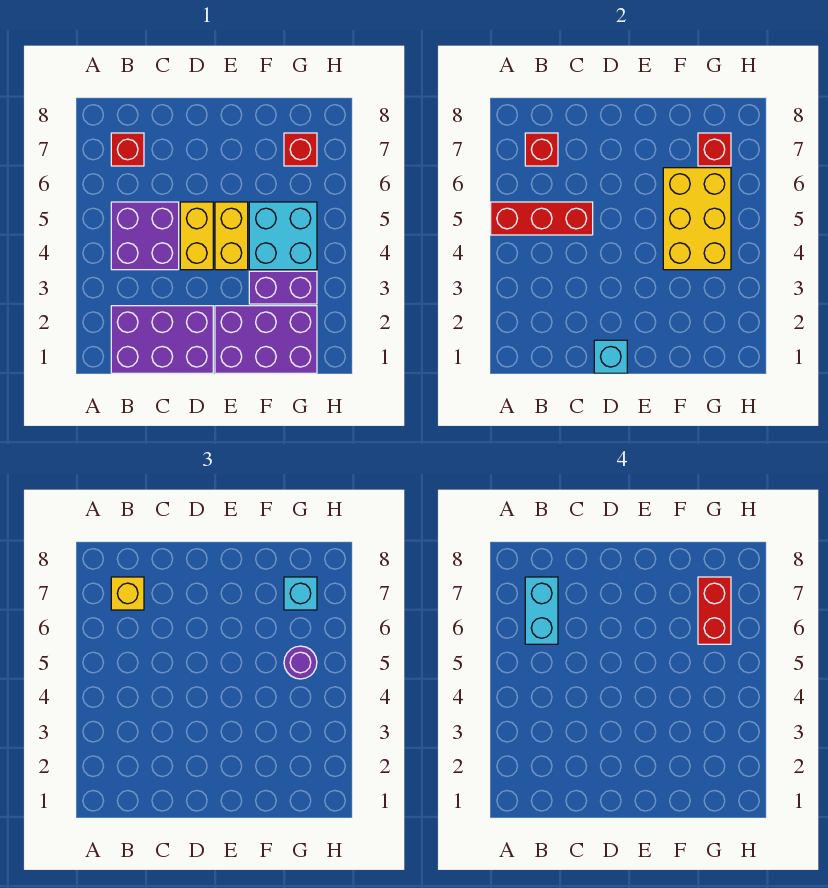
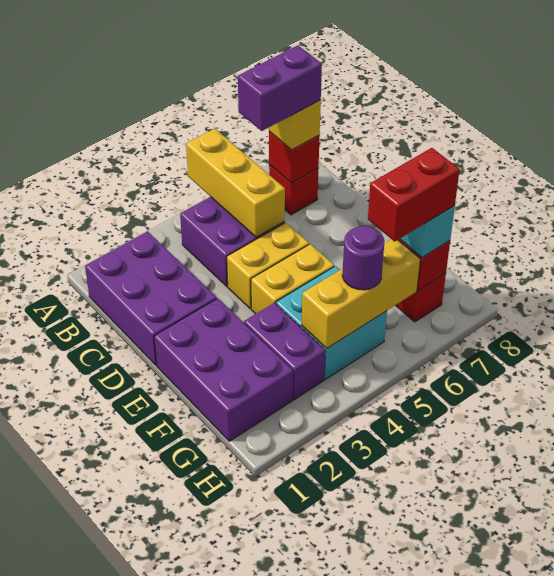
red brick A5:C5 level 2 -> yellow brick A5:C5 level 2
cyan brick B6:B7 level 4 -> purple brick B6:B7 level 4
cyan brick D1 level 2 -> none
yellow brick F4:G6 level 2 -> yellow brick G4:G6 level 2

